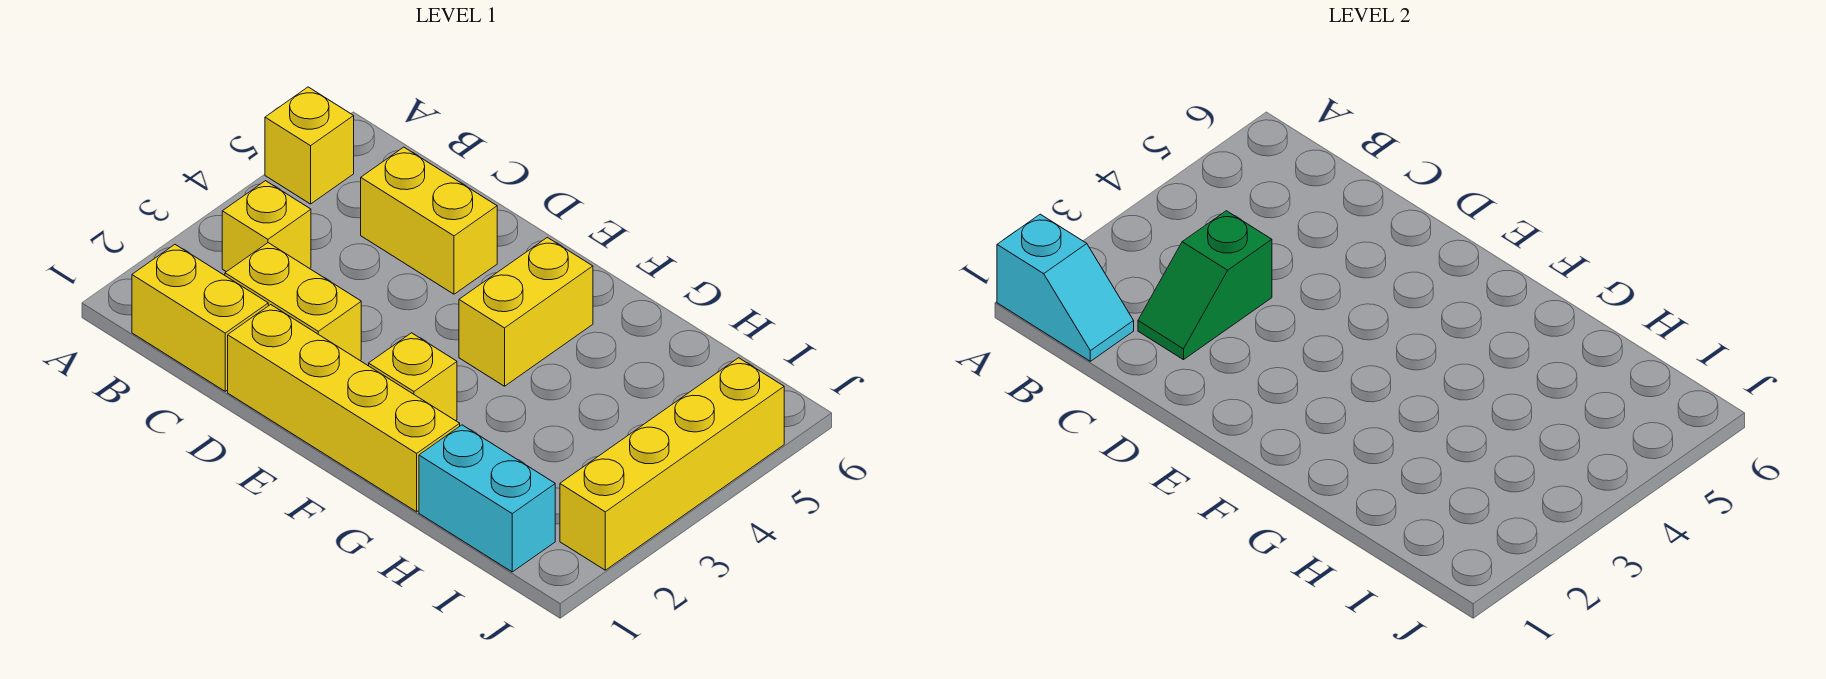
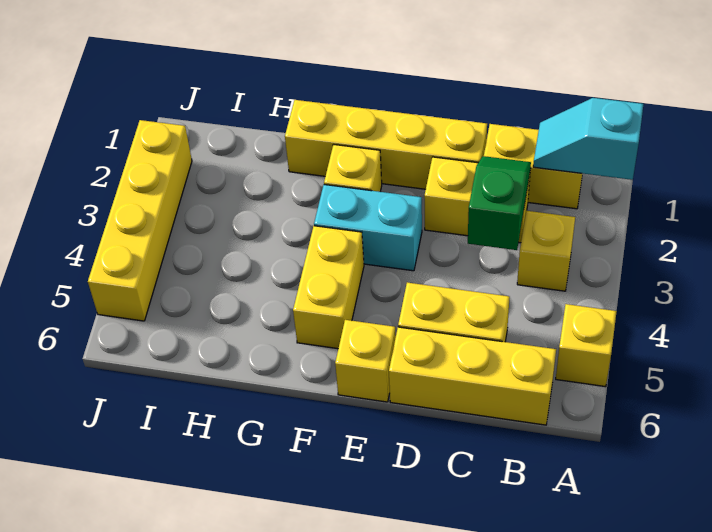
none -> yellow brick B6:D6 level 1
none -> yellow brick E6 level 1
cyan brick H1:I1 level 1 -> cyan brick E3:F3 level 1

